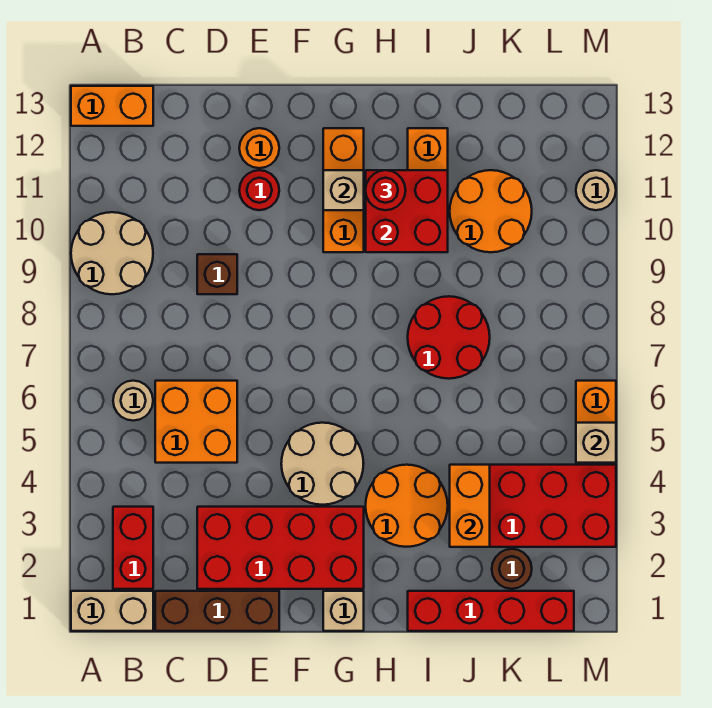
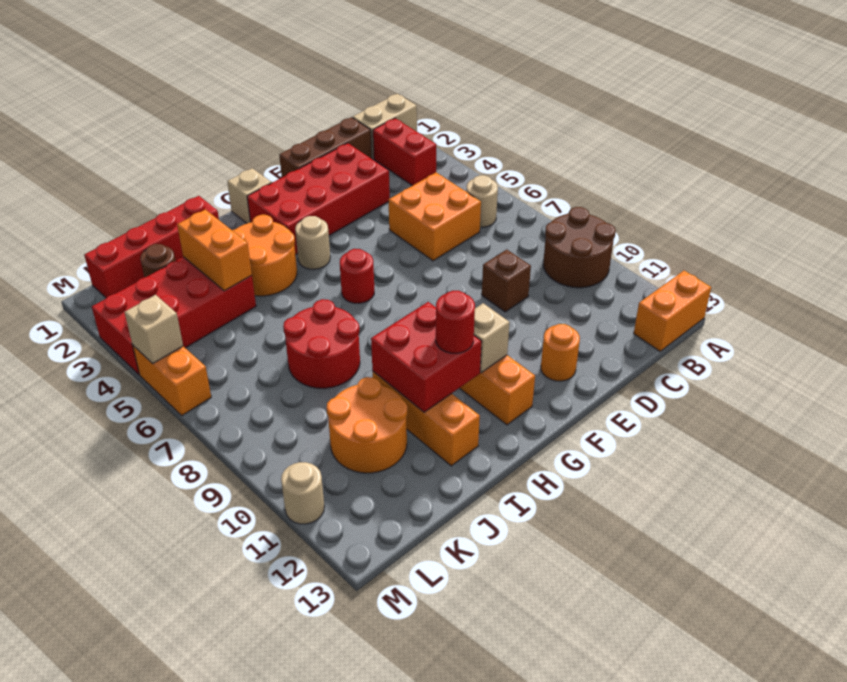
tan round brick A9:B10 level 1 -> brown round brick A9:B10 level 1
red round brick E11 level 1 -> red round brick G6 level 1
tan round brick F4:G5 level 1 -> tan round brick G4 level 1

